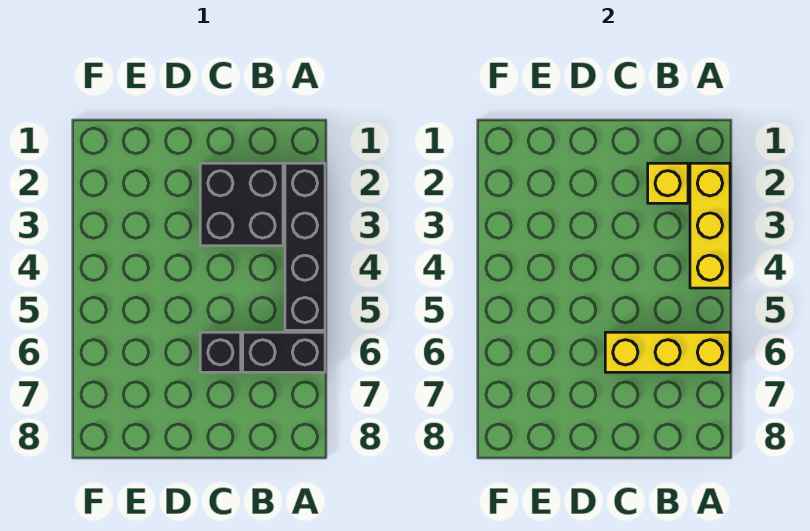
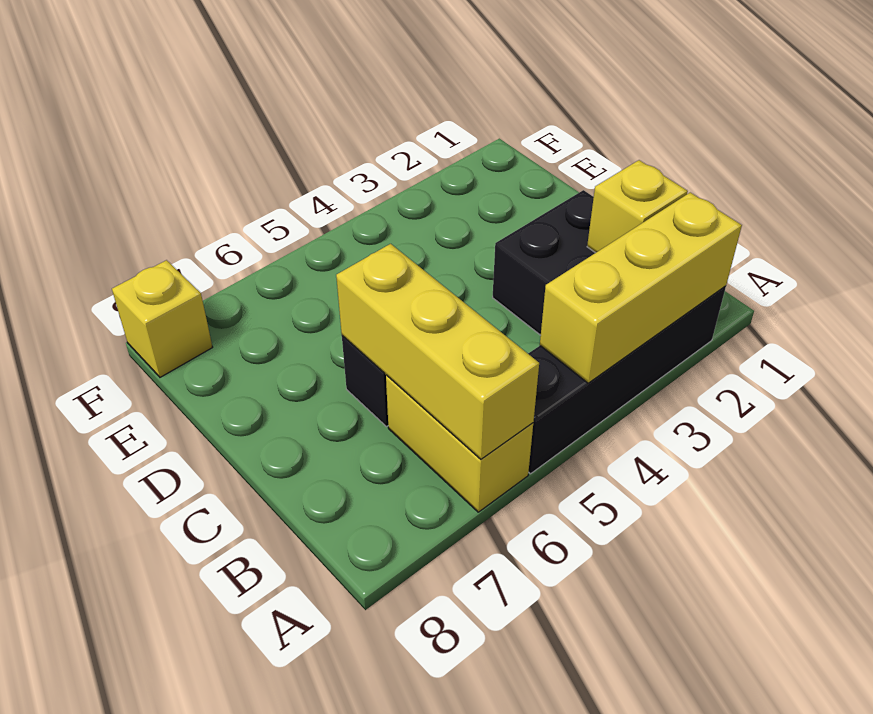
black brick A6:B6 level 1 -> yellow brick A6:B6 level 1
none -> yellow brick F8 level 1

